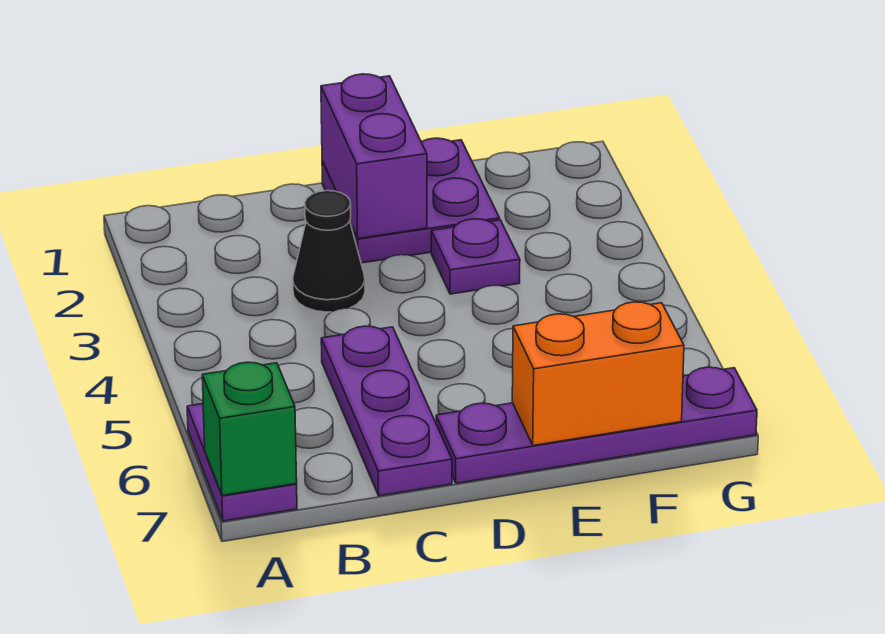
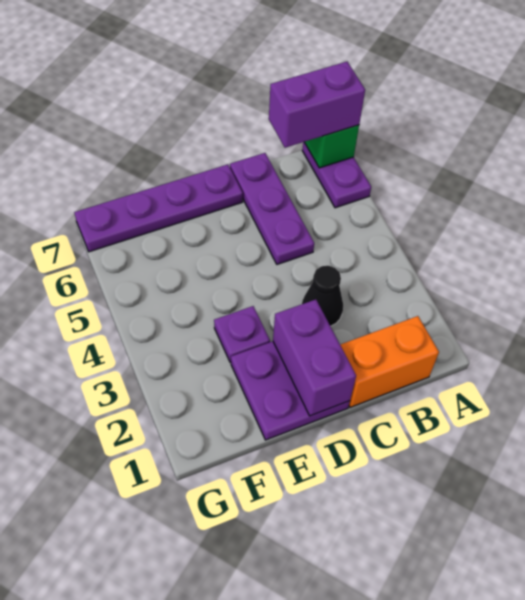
none -> purple brick A7:B7 level 3
orange brick E7:F7 level 2 -> orange brick B1:C1 level 1

